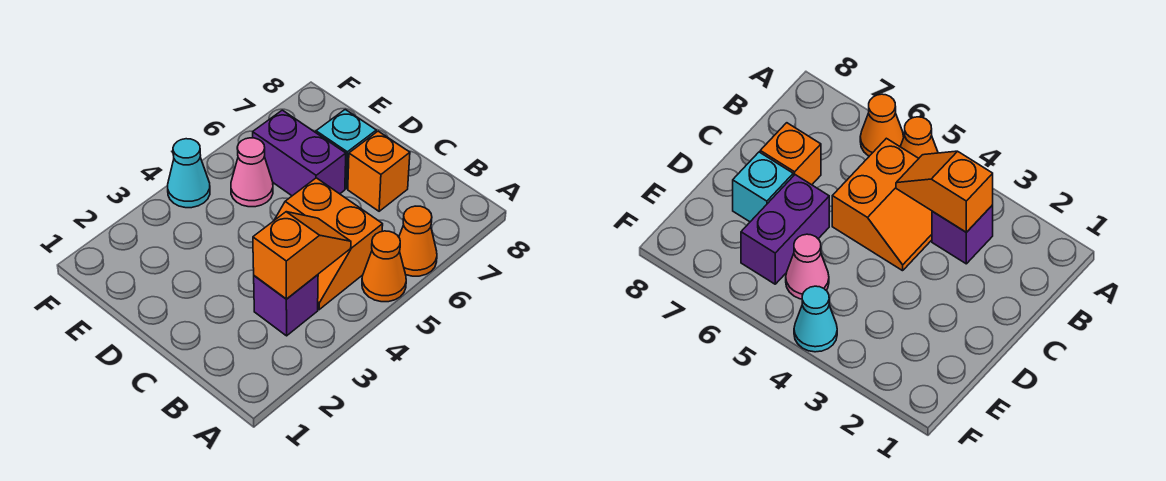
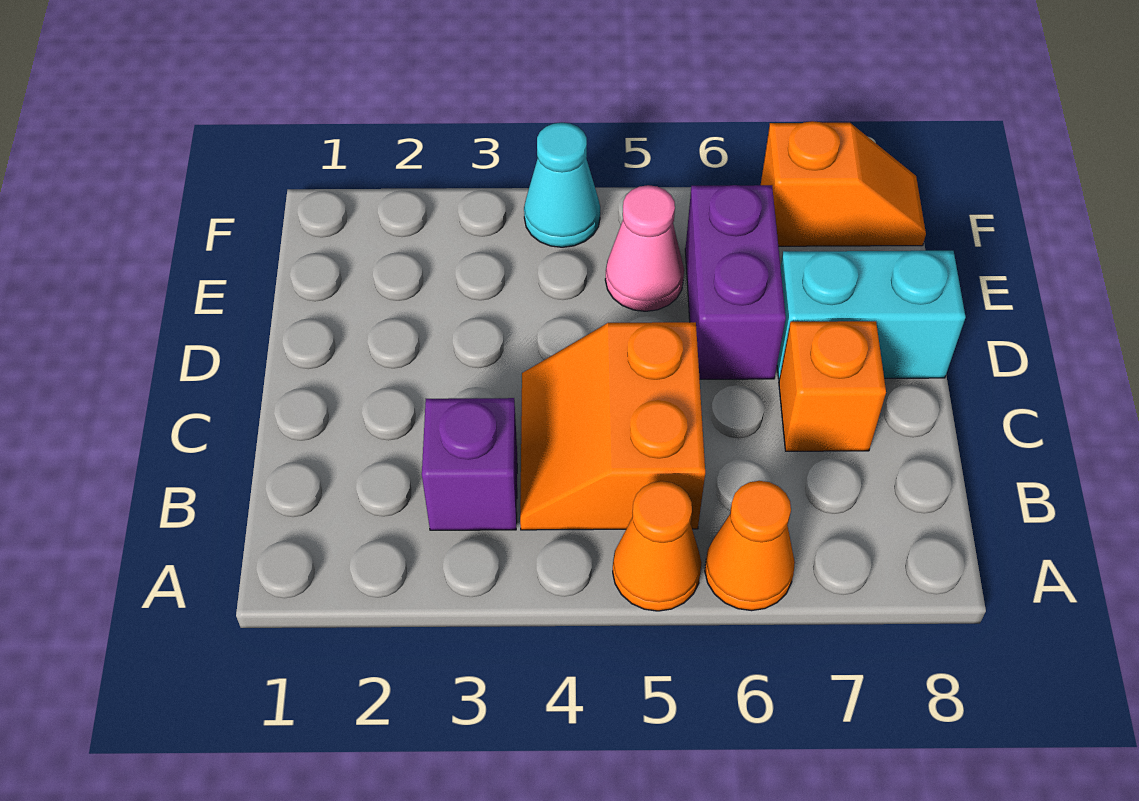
orange slope B3:B4 level 2 top 3 -> orange slope F7:F8 level 1 top 7
cyan brick D7 level 1 -> cyan brick D7:D8 level 1

